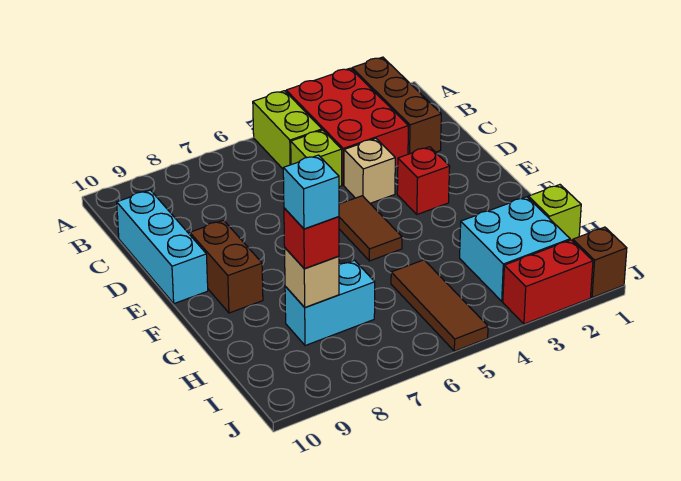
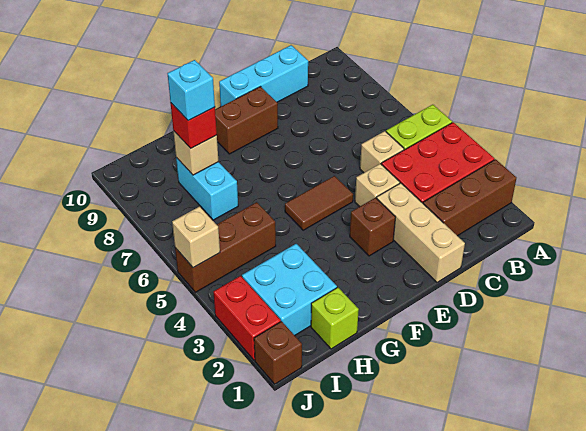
lime brick C5 level 1 -> tan brick C5 level 1
none -> tan brick D1:D3 level 1
red brick E3 level 1 -> brown brick E3 level 1
brown tile H5:J5 level 1 -> brown brick H5:J5 level 1
none -> tan brick J5 level 2

